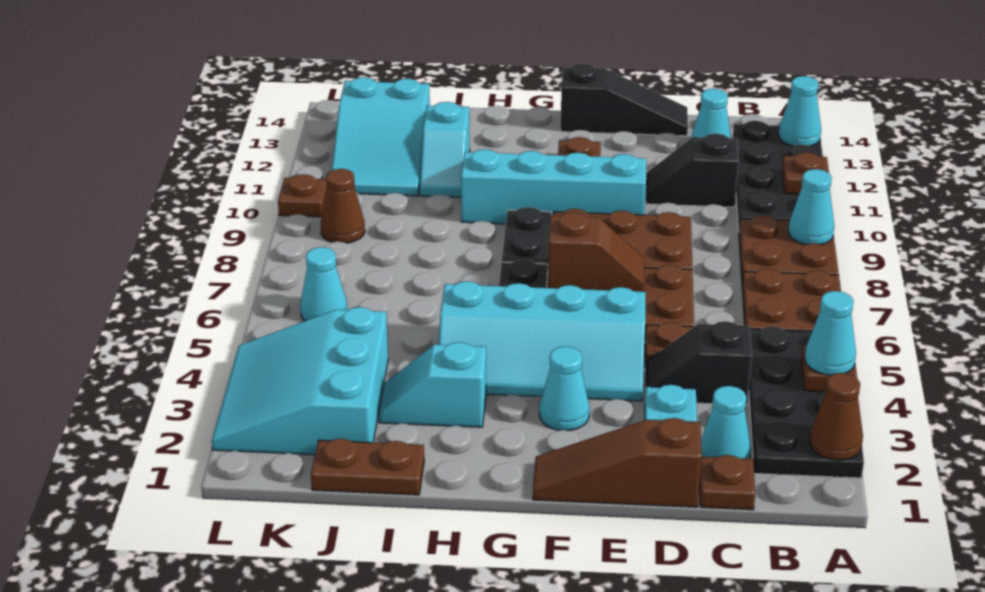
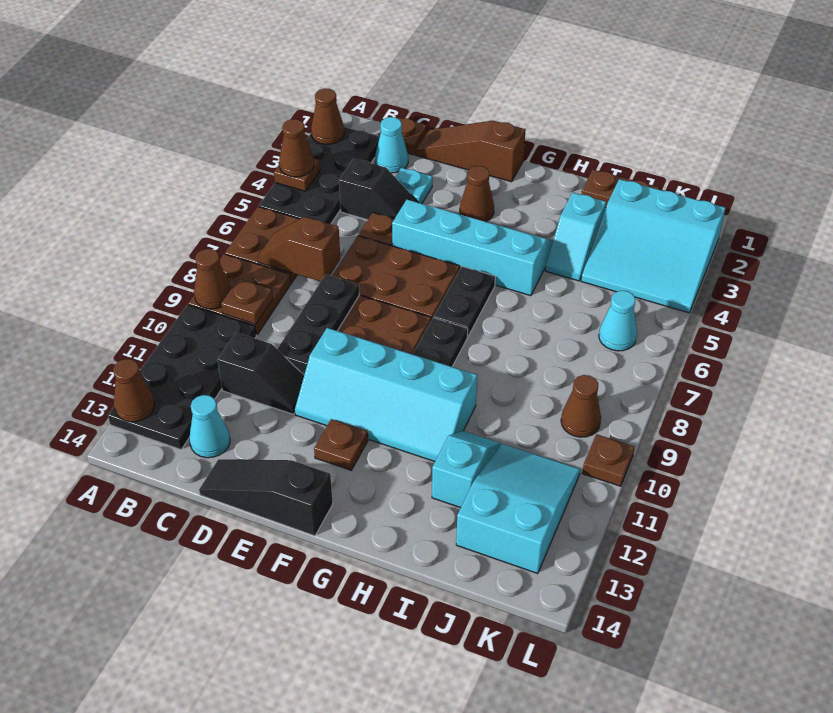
cyan cone A4 level 3 -> brown cone A4 level 3
cyan cone A9 level 2 -> brown cone A9 level 2
brown plate A11 level 2 -> brown plate B9 level 2
cyan cone A13 level 2 -> brown cone A13 level 2
brown slope D1:F1 level 1 top D -> brown slope D1:F1 level 1 top F
none -> black plate D8:D10 level 2
brown slope E7:F7 level 2 top F -> brown slope B7:C7 level 2 top C
cyan cone F3 level 1 -> brown cone F3 level 1
cyan slope H3:I3 level 1 top H -> cyan slope I3:I4 level 1 top 3
cyan slope J2:L4 level 1 top J -> cyan slope J2:L4 level 1 top 2

